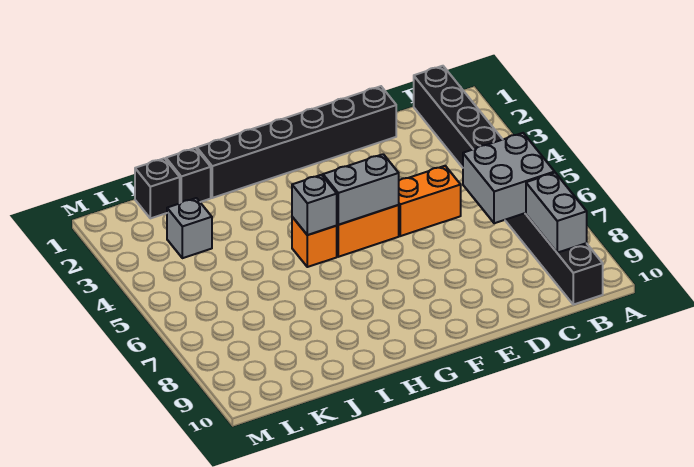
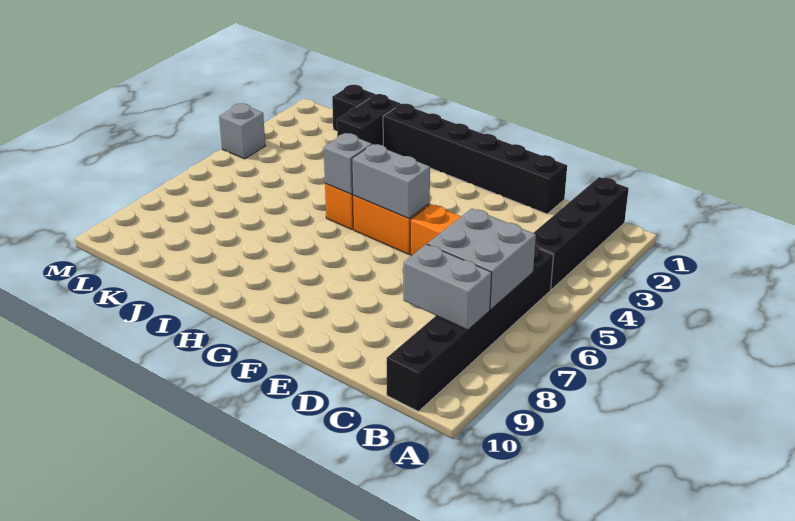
grey brick B8:B9 level 2 -> grey brick B8:C8 level 2
black brick J1 level 1 -> black brick J1:J2 level 1
grey brick K3 level 1 -> grey brick M4 level 1

